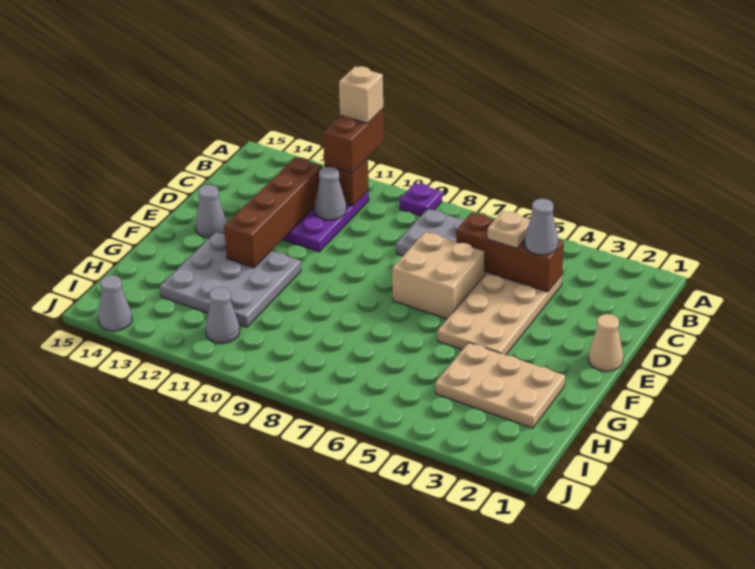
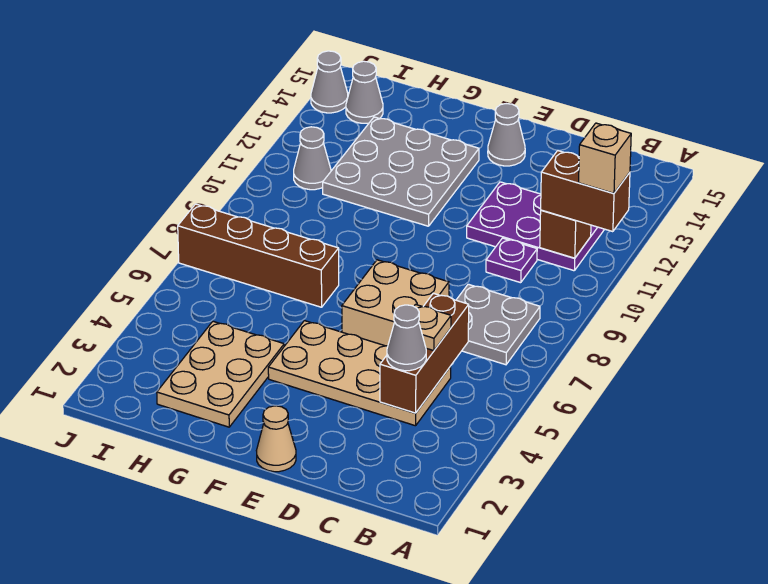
purple plate A9 level 1 -> purple plate C10 level 1
grey cone C11 level 2 -> grey cone I14 level 1
brown brick C12:F12 level 2 -> brown brick G7:J7 level 1

